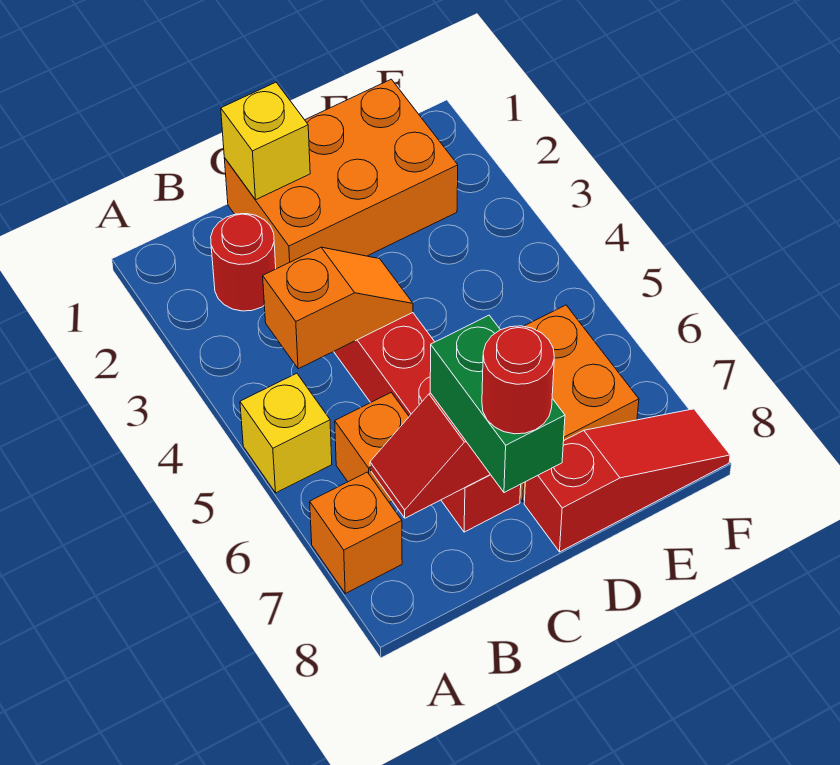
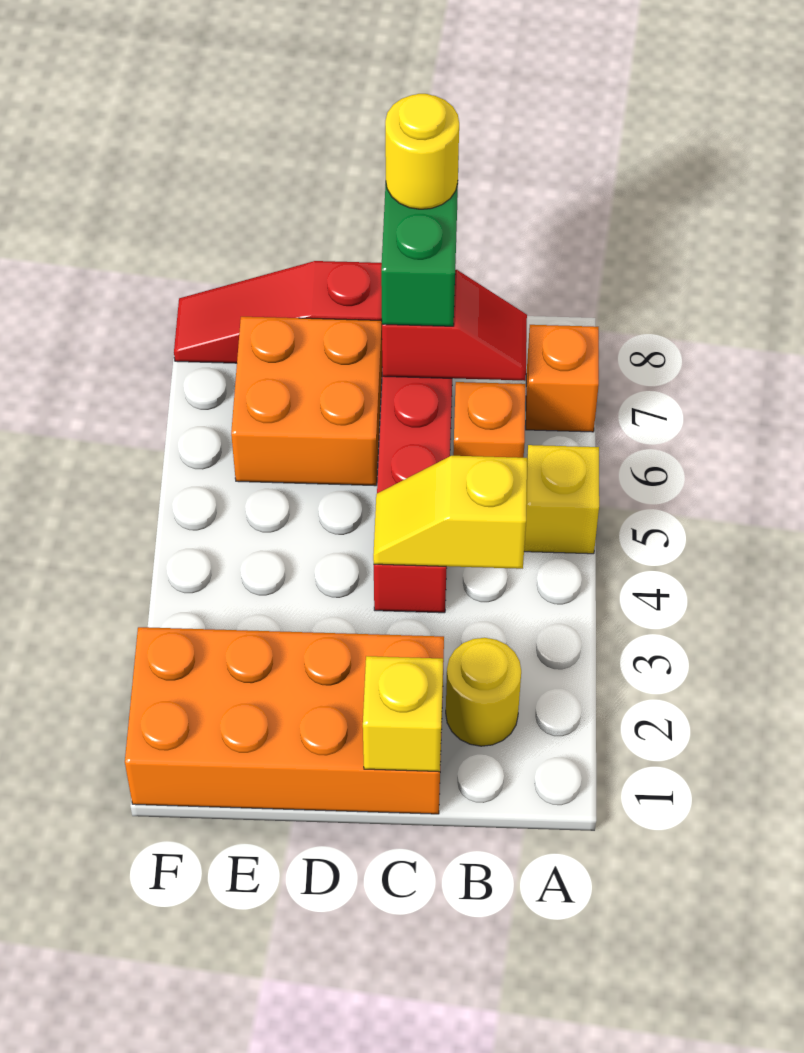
red round brick B2 level 1 -> yellow round brick B2 level 1
orange slope B4:C4 level 2 top B -> yellow slope B4:C4 level 2 top B
orange brick C1:E2 level 1 -> orange brick C1:F2 level 1
red round brick C8 level 4 -> yellow round brick C8 level 4

